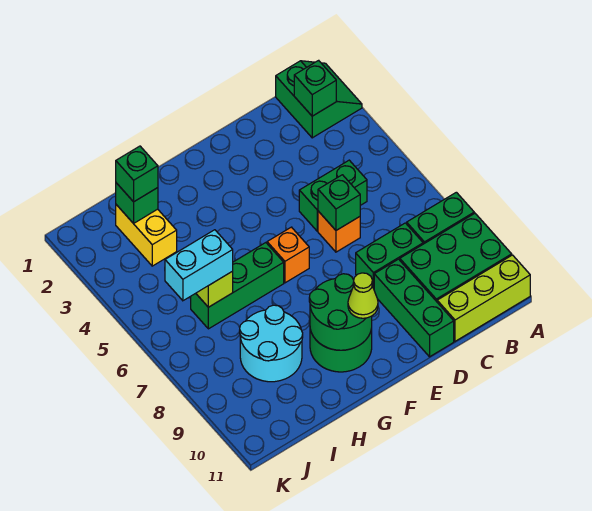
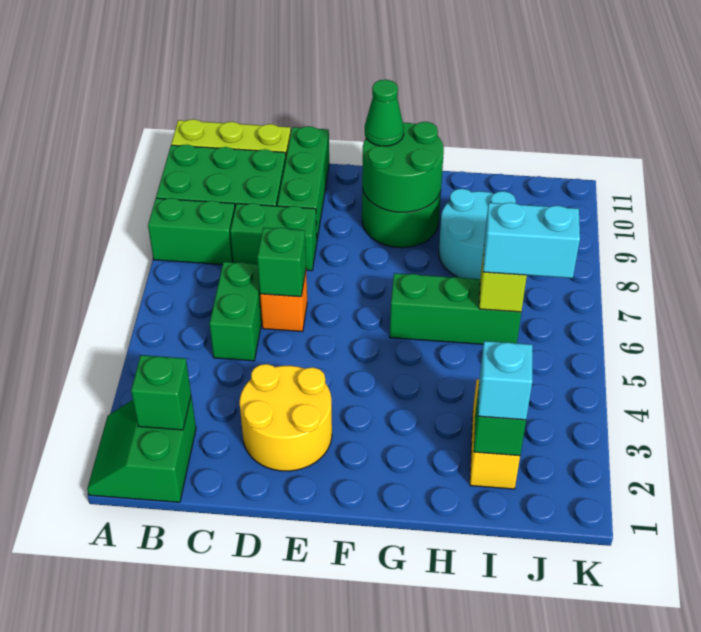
green brick C5:D5 level 1 -> green brick C5:C6 level 1
none -> yellow round brick D2:E3 level 1
orange brick F6 level 1 -> none
lime cone F10 level 3 -> green cone F10 level 3
green brick I2 level 3 -> cyan brick I2 level 3

